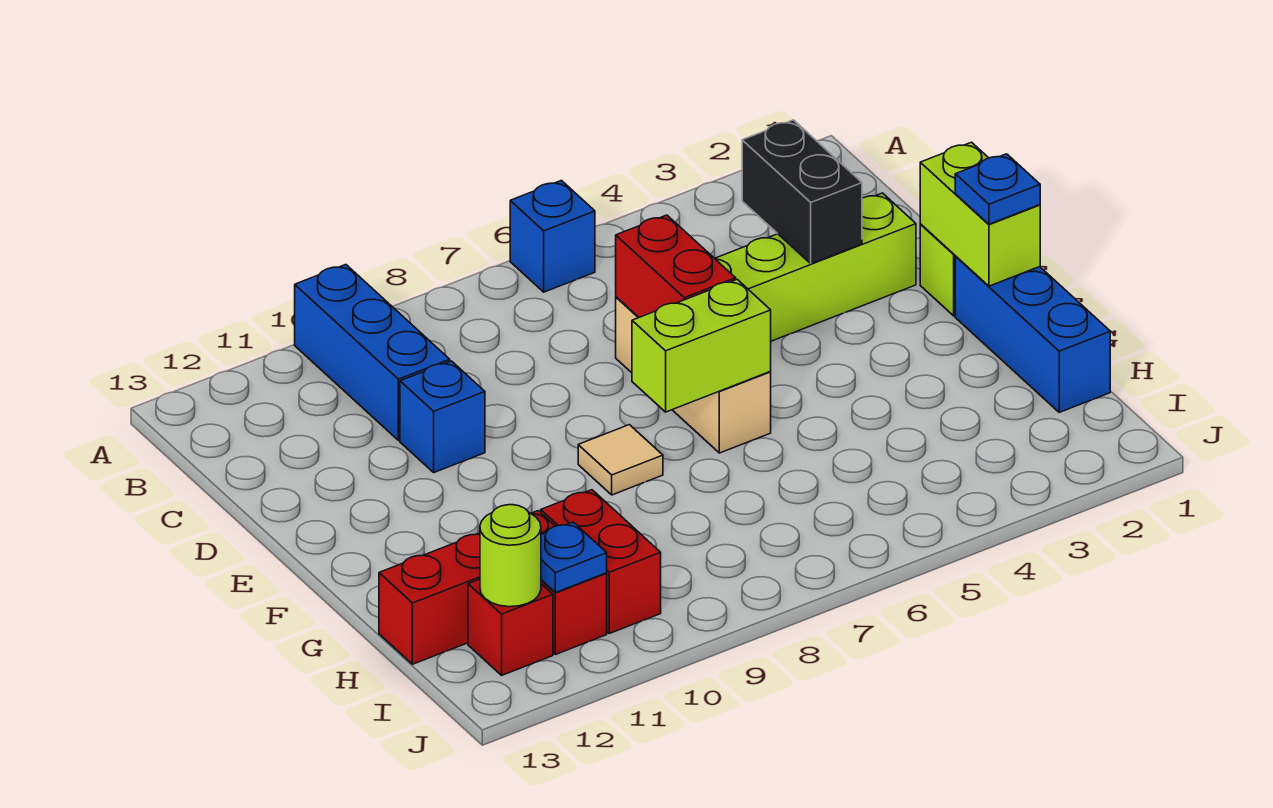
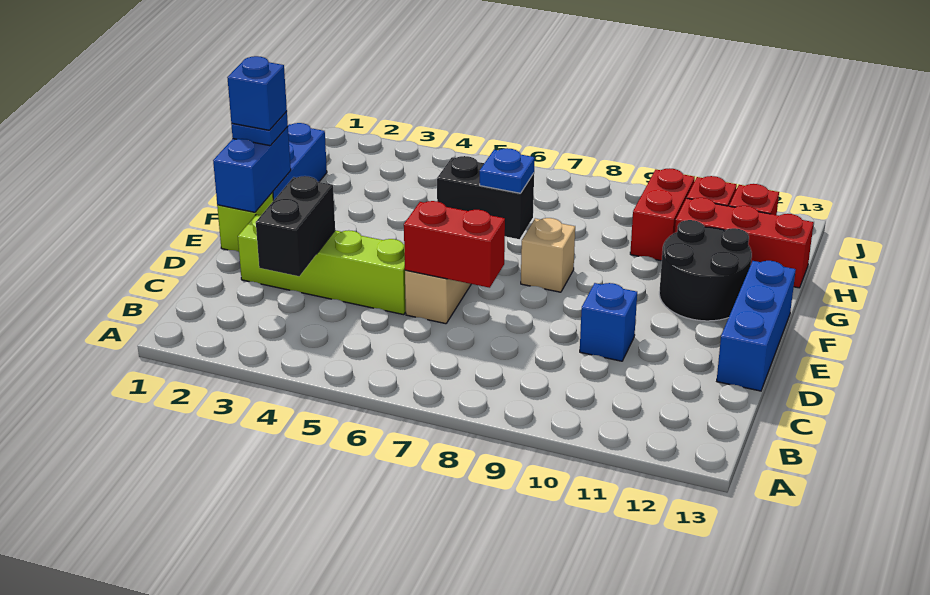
blue brick A6 level 1 -> blue brick F1 level 4
blue brick A10:C10 level 1 -> blue brick D13:F13 level 1
red brick D6:E6 level 2 -> red brick D6:D7 level 2
lime brick E1:F1 level 2 -> blue brick E1:F1 level 2
lime brick F6:F7 level 2 -> black brick F6:F7 level 2
tan tile F8 level 1 -> tan brick F8 level 1
none -> black round brick F11:G12 level 1
blue plate I11 level 2 -> blue plate F7 level 3
lime round brick I12 level 2 -> none

